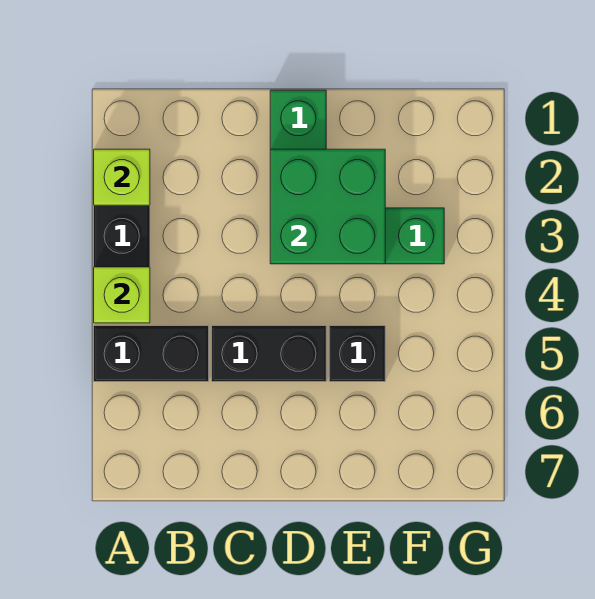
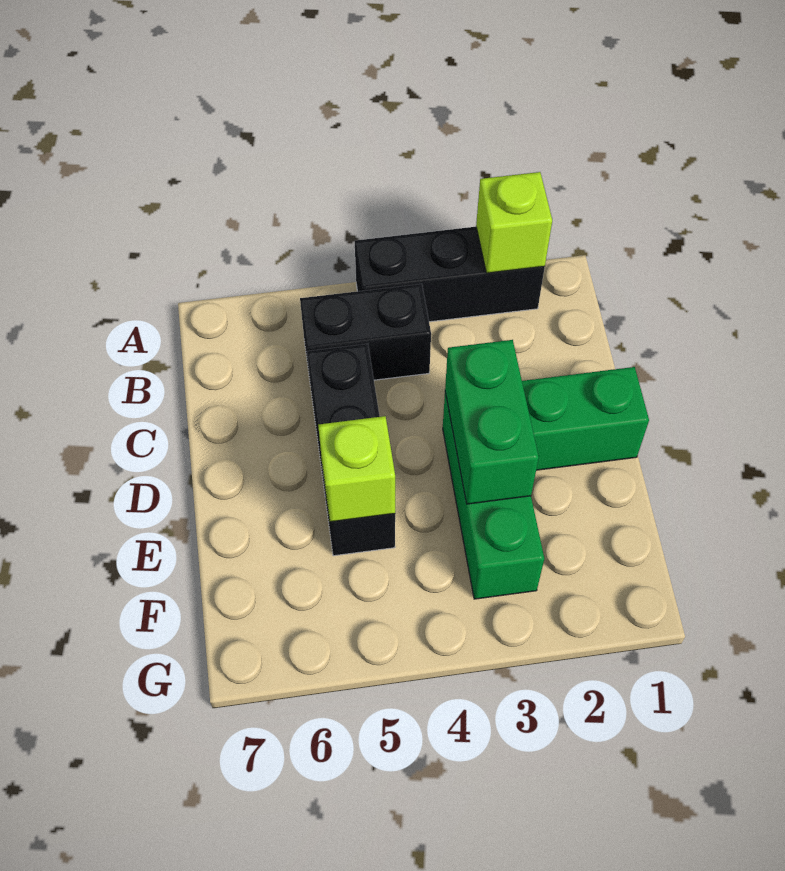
lime brick A4 level 2 -> lime brick E5 level 2
black brick A5:B5 level 1 -> black brick B4:B5 level 1
green brick D2:E3 level 2 -> green brick D3:E3 level 2

